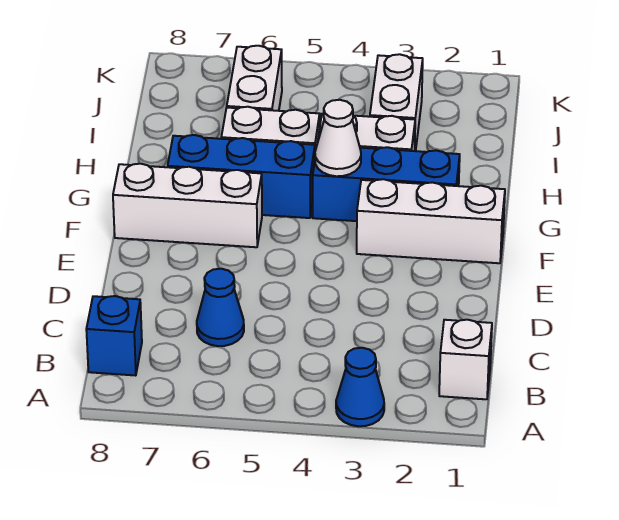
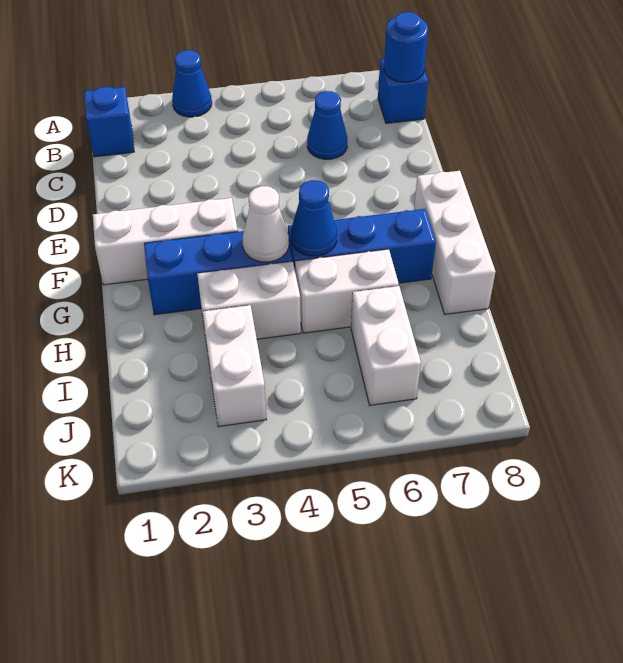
white brick B1 level 1 -> blue brick B1 level 1
none -> blue round brick B8 level 2
white brick F6:F8 level 1 -> white brick F8:H8 level 1
none -> blue cone G5 level 2

